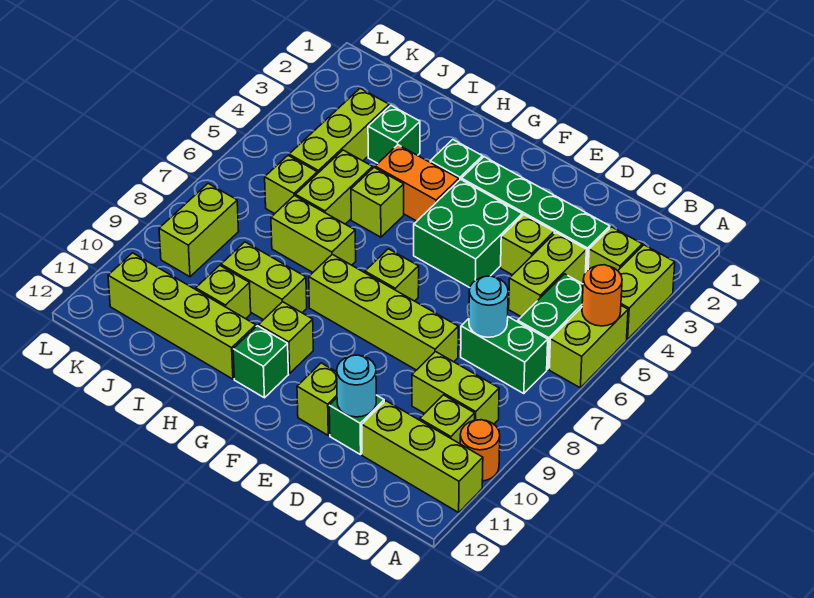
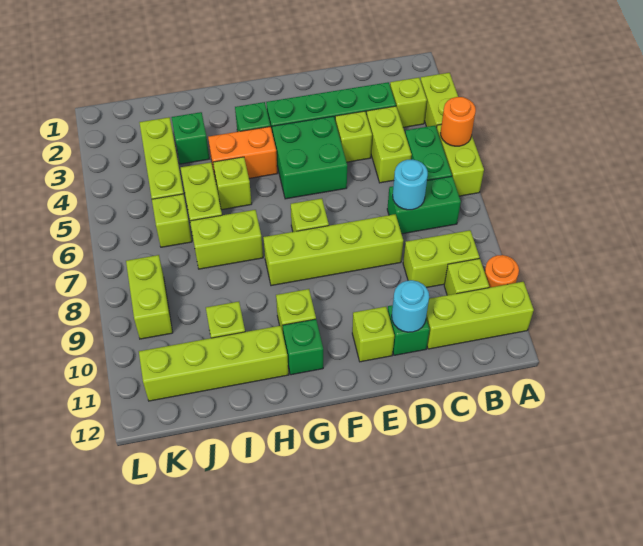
lime brick H9:I9 level 1 -> none

